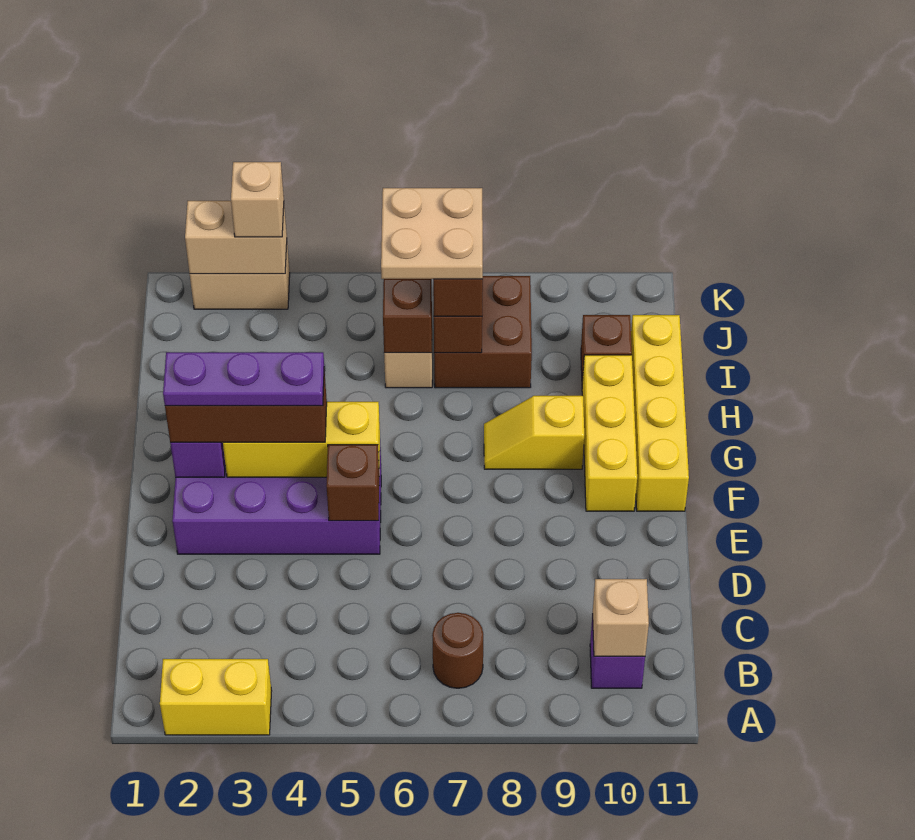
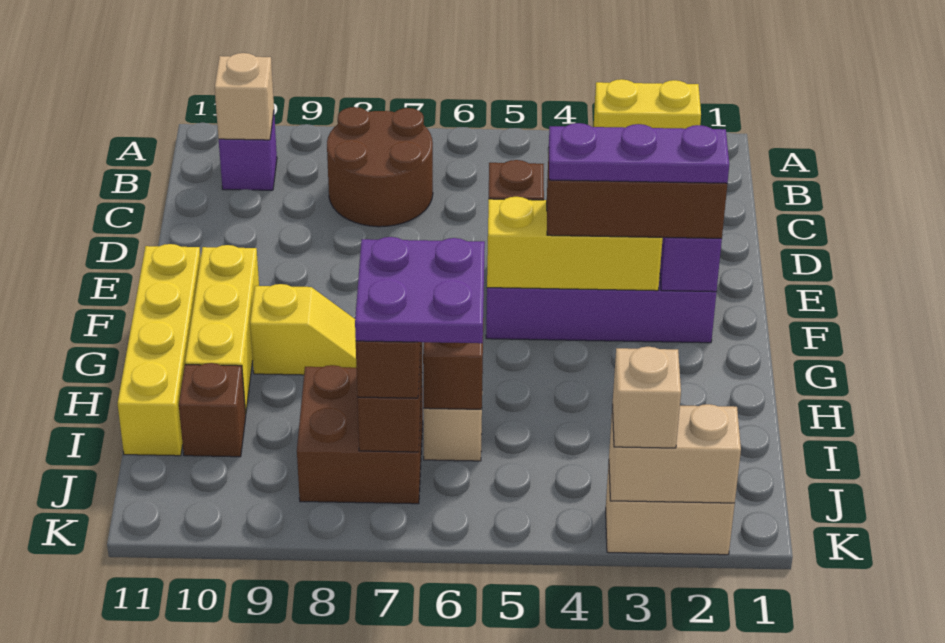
brown round brick B7 level 1 -> brown round brick B7:C8 level 1
tan plate I6:J7 level 4 -> purple plate I6:J7 level 4

